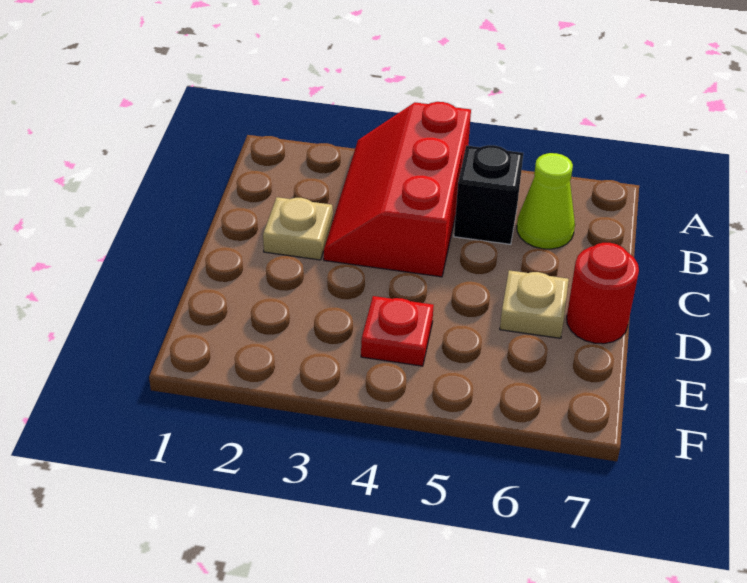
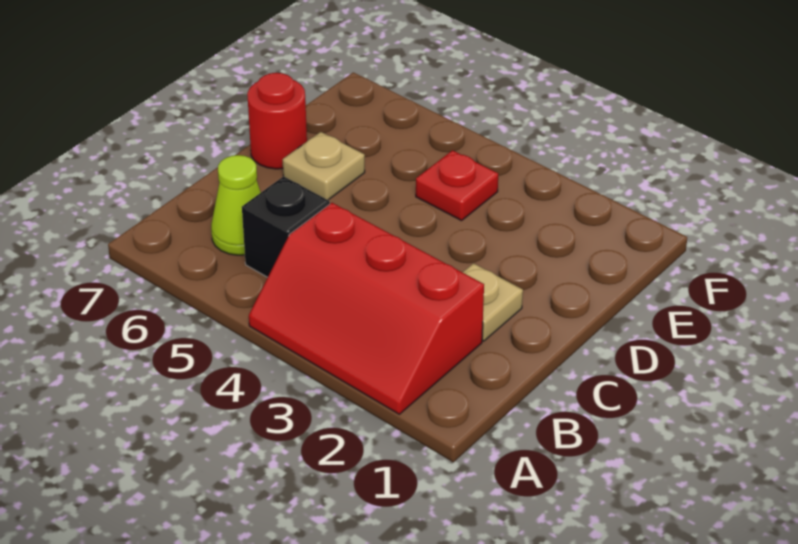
red slope A3:C4 level 1 top 4 -> red slope A2:B4 level 1 top B

